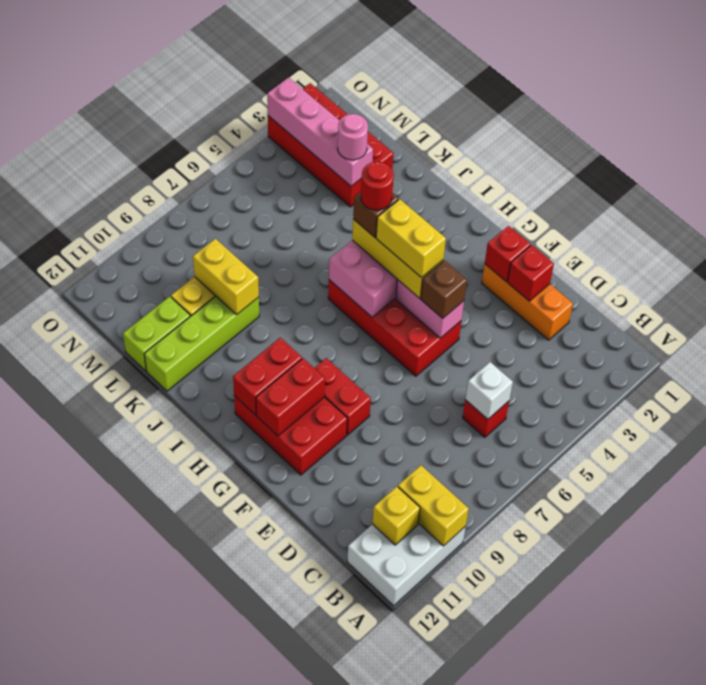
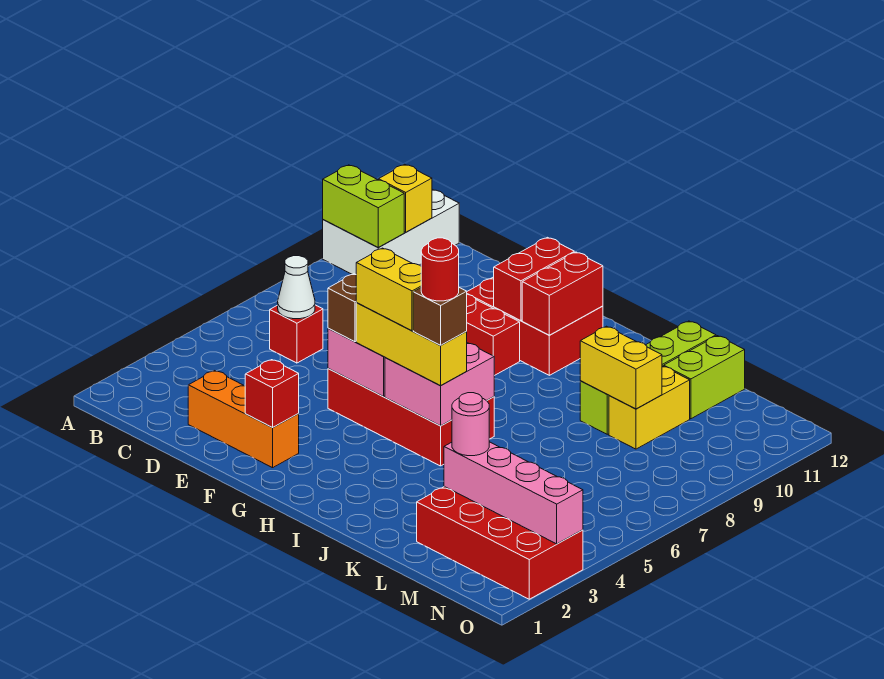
yellow brick A10:B10 level 2 -> lime brick A10:B10 level 2
white brick C6 level 2 -> white cone C6 level 2
red brick E2 level 2 -> none

